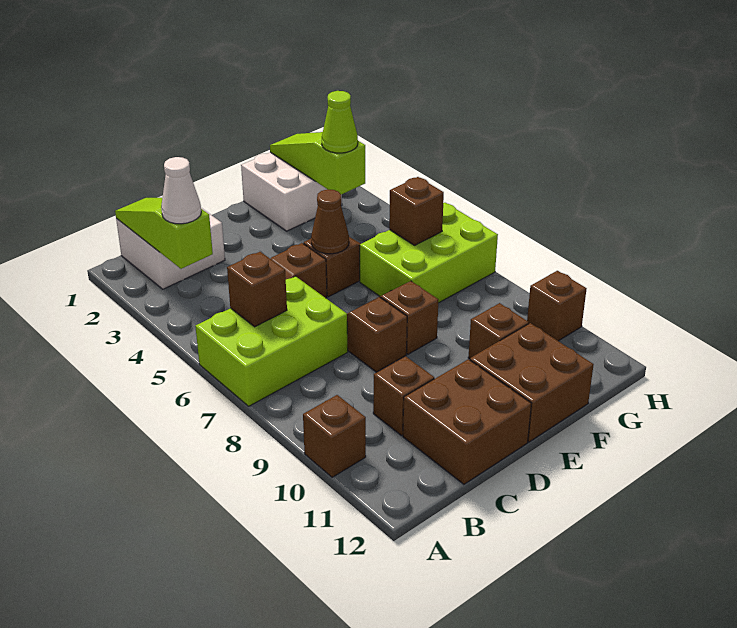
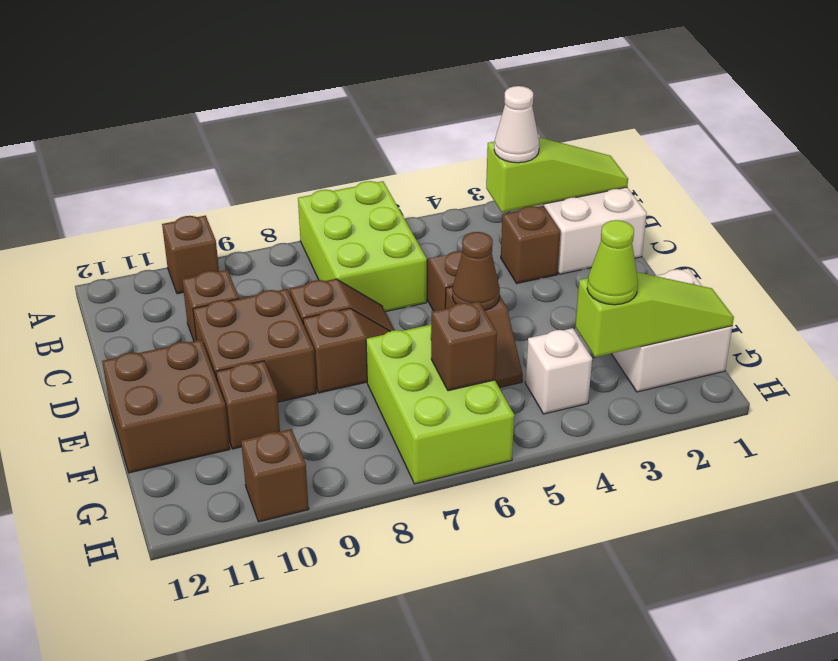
brown brick B6 level 2 -> brown brick C3 level 1
brown brick C11:D12 level 1 -> brown brick D9:E10 level 1
none -> white brick G4 level 1

